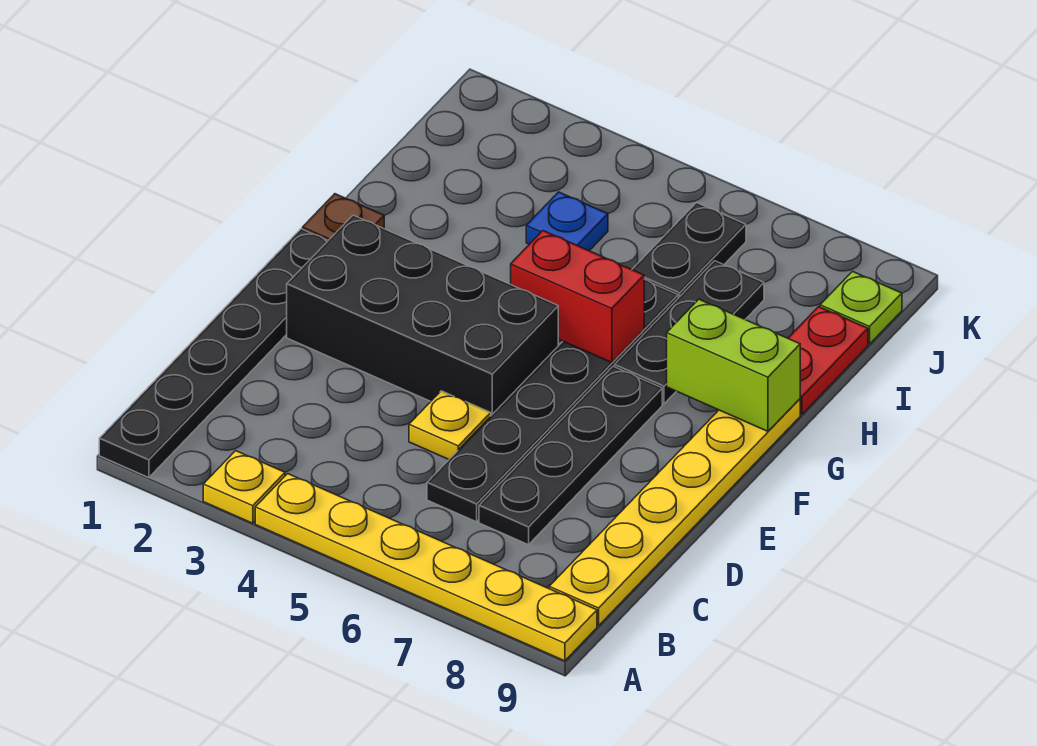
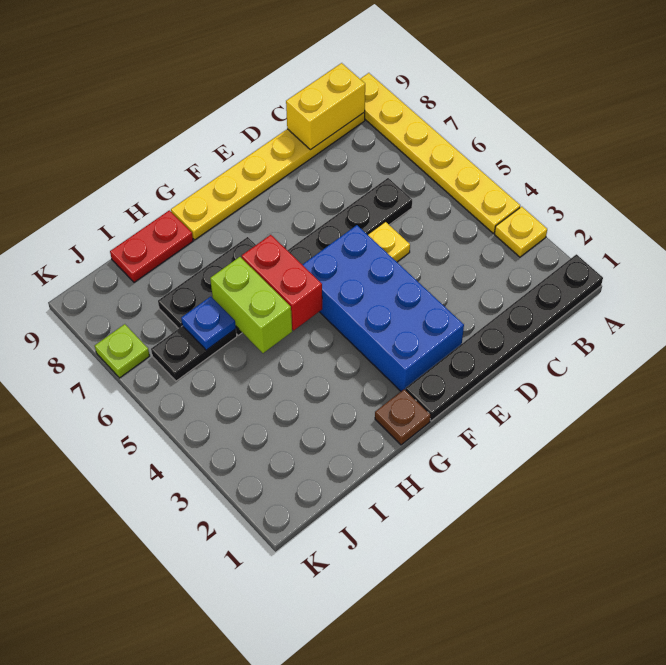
none -> yellow brick B9:C9 level 2
black plate C7:F7 level 1 -> none
black brick E2:F5 level 1 -> blue brick E2:F5 level 1
lime brick G8:G9 level 2 -> lime brick H5:H6 level 2
blue plate I4 level 1 -> blue plate I6 level 2
lime plate J9 level 1 -> lime plate K7 level 1

